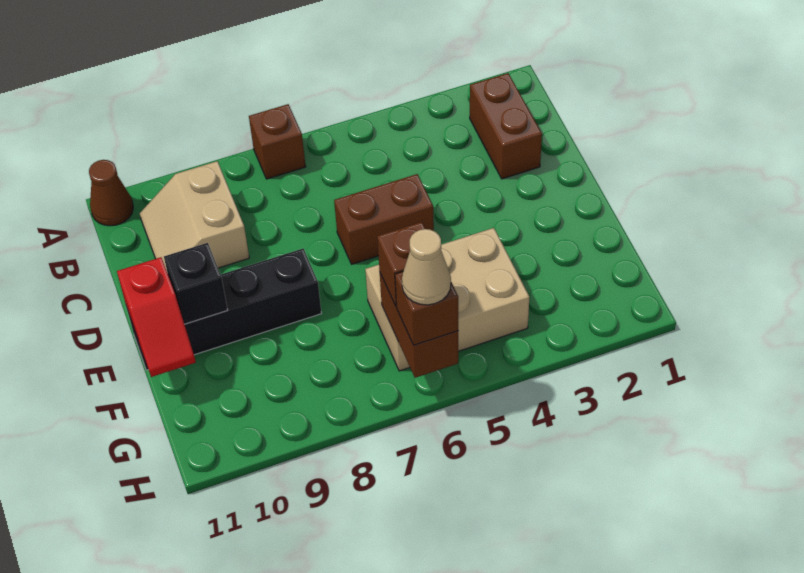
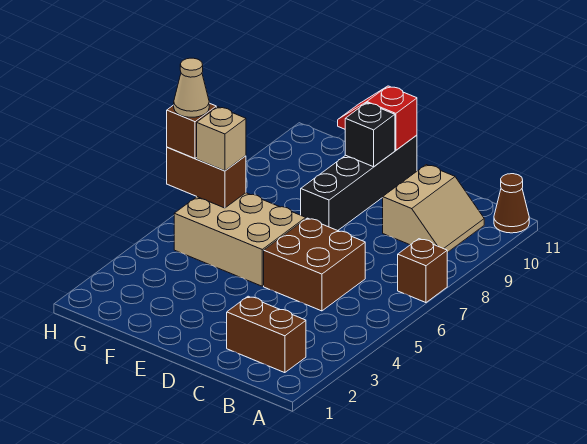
tan slope B9:C10 level 1 top 9 -> tan slope B9:C10 level 1 top C
brown brick D5:D6 level 1 -> brown brick C5:D6 level 1
tan brick F4:G6 level 1 -> tan brick E5:G6 level 1
brown brick G6 level 3 -> tan brick G6 level 3

